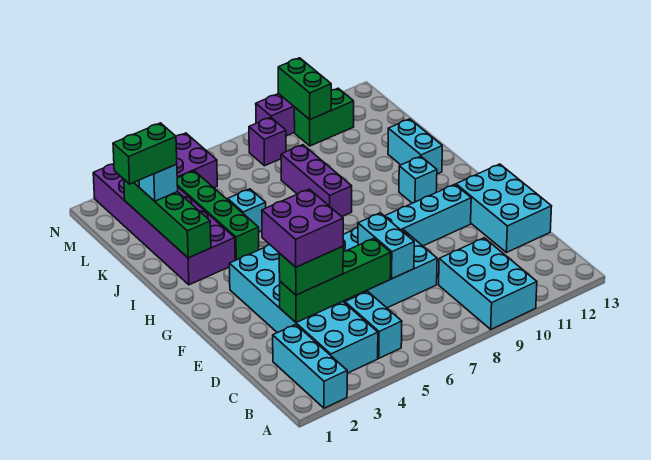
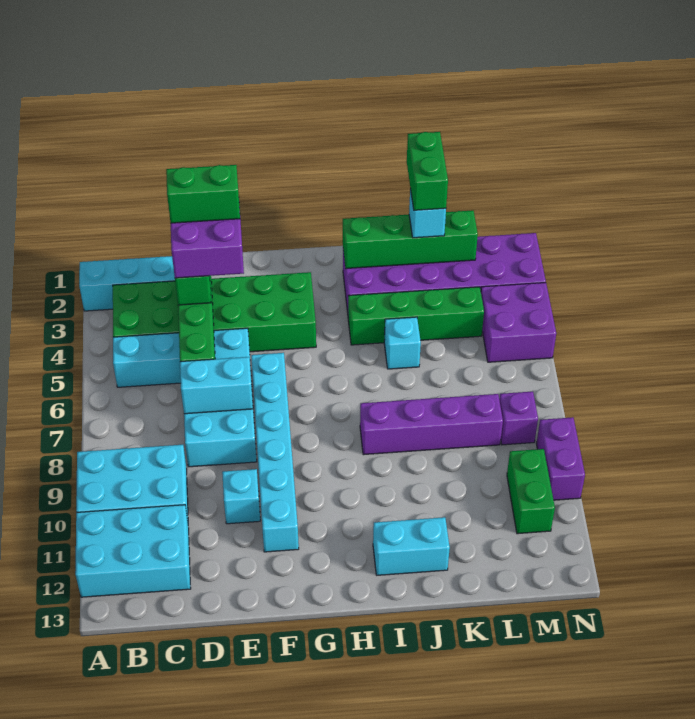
cyan brick B3:G4 level 1 -> green brick B3:G4 level 1
cyan brick D12:F13 level 1 -> cyan brick A11:C12 level 1
cyan brick H11 level 1 -> cyan brick E10 level 1
purple brick I8:K8 level 1 -> purple brick I8:L8 level 1
green brick M10:N10 level 2 -> green brick D3:E3 level 5

